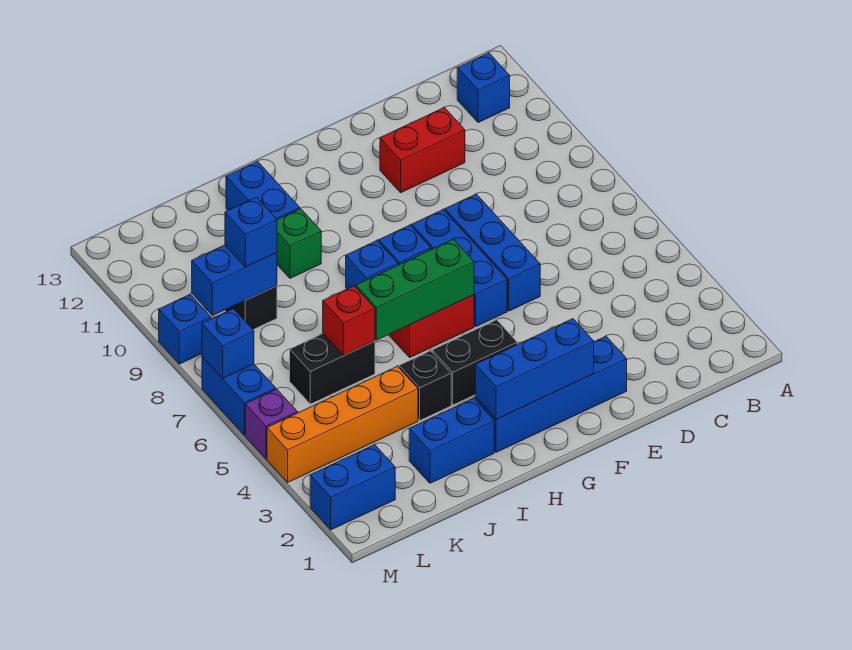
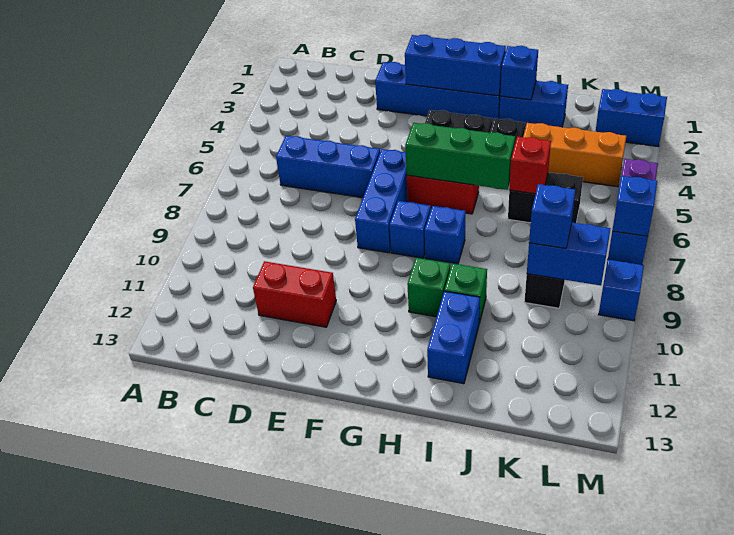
blue brick B12 level 1 -> blue brick I2 level 2
blue brick E6:E8 level 1 -> blue brick C6:E6 level 1
none -> green brick H10 level 1
orange brick J4:M4 level 1 -> orange brick J4:L4 level 1

